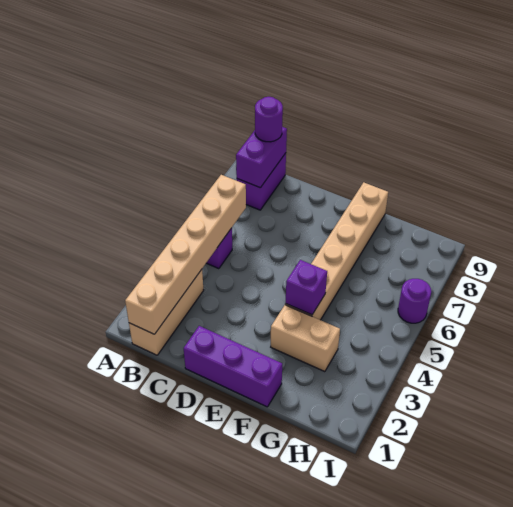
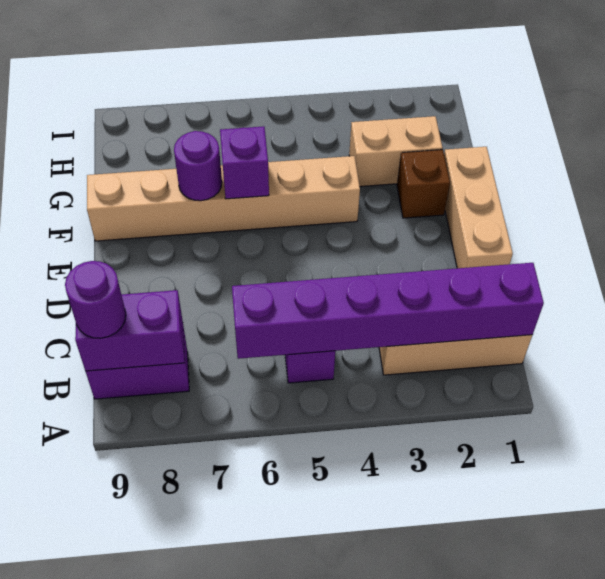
tan brick B1:B6 level 2 -> purple brick B1:B6 level 2
purple brick D1:F1 level 1 -> tan brick D1:F1 level 1
none -> brown brick F2 level 1
tan brick F3:G3 level 1 -> tan brick G2:G3 level 1
purple brick F4 level 2 -> purple brick F6 level 2
purple round brick I6 level 1 -> purple round brick F7 level 2

